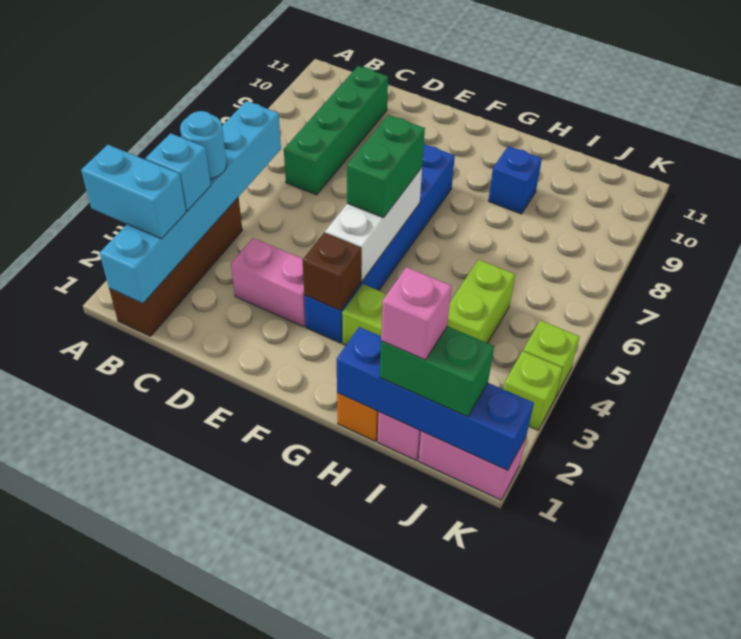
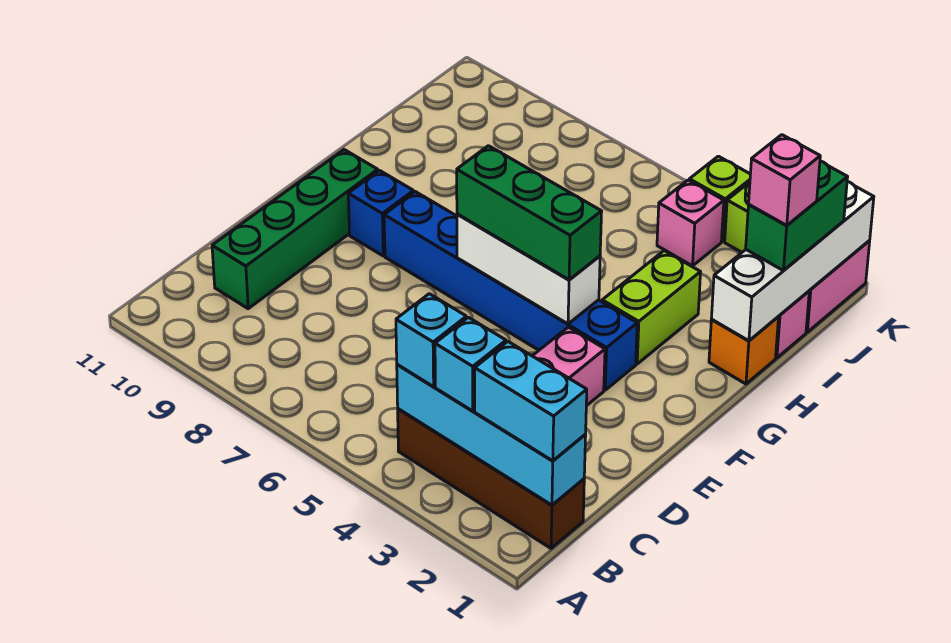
cyan brick A2:B2 level 3 -> cyan brick B1:B2 level 3
cyan brick B1:B6 level 2 -> cyan brick B1:B4 level 2
cyan round brick B4 level 3 -> cyan brick B4 level 3
green brick C7:C10 level 1 -> green brick C10:F10 level 1
brown brick F3 level 2 -> none
green brick F5:F6 level 3 -> green brick F4:F6 level 3
blue brick H1:K1 level 2 -> white brick H1:K1 level 2
blue brick H9 level 1 -> blue brick F9 level 1
lime brick I4:I5 level 1 -> none
none -> pink brick J4 level 1

